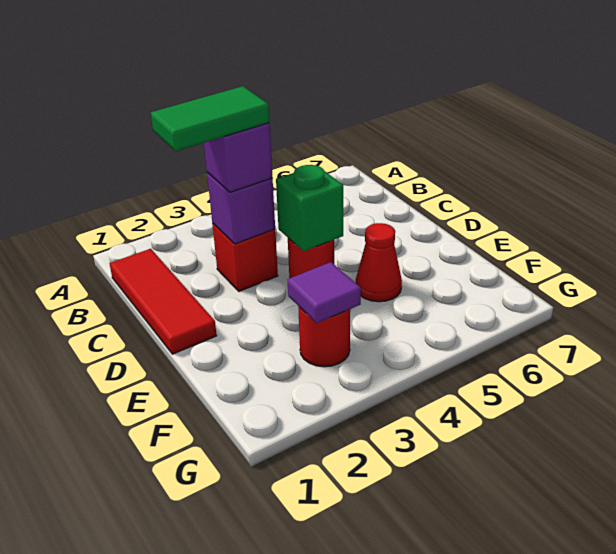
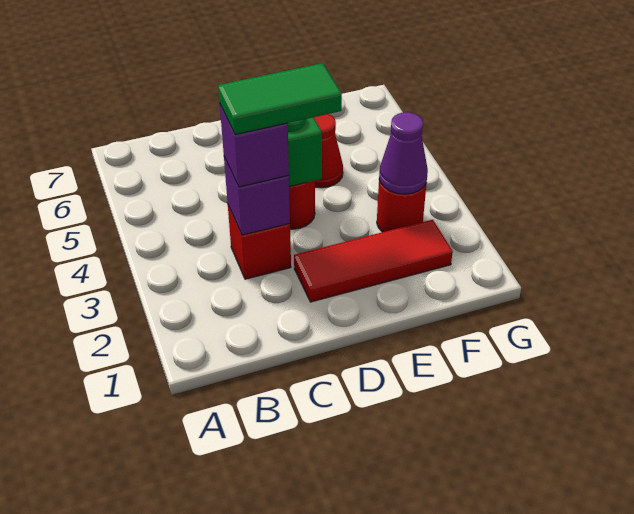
red tile B1:D1 level 1 -> red tile D2:F2 level 1
green tile C2:C3 level 4 -> green tile C3:D3 level 4
purple tile F3 level 2 -> purple cone F3 level 2

